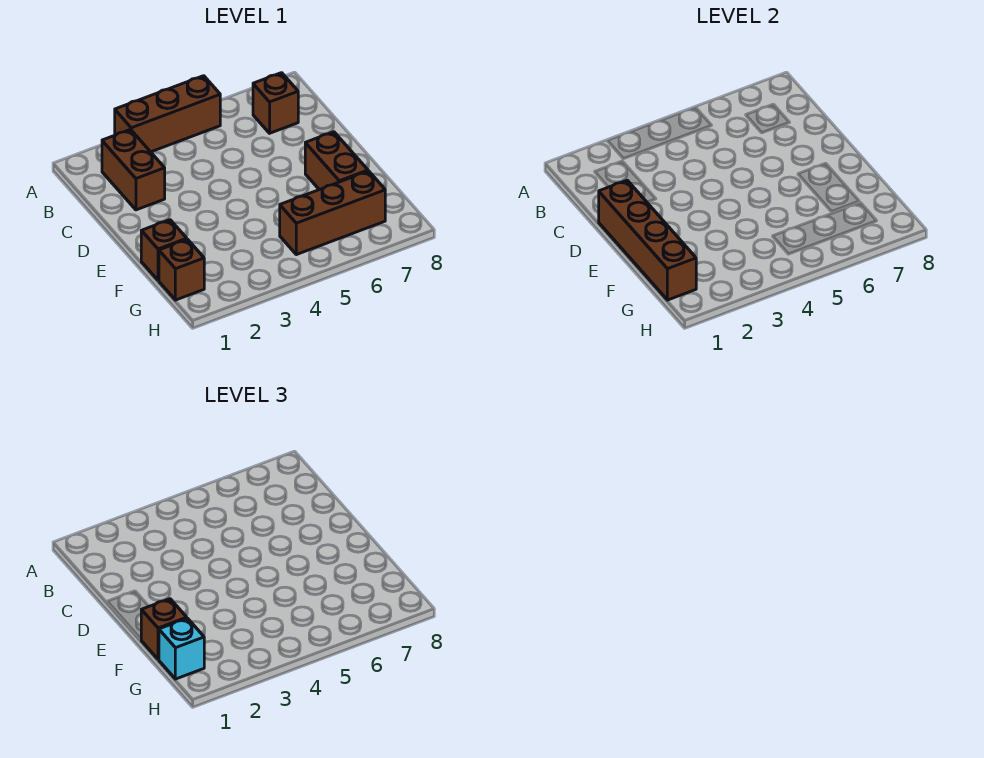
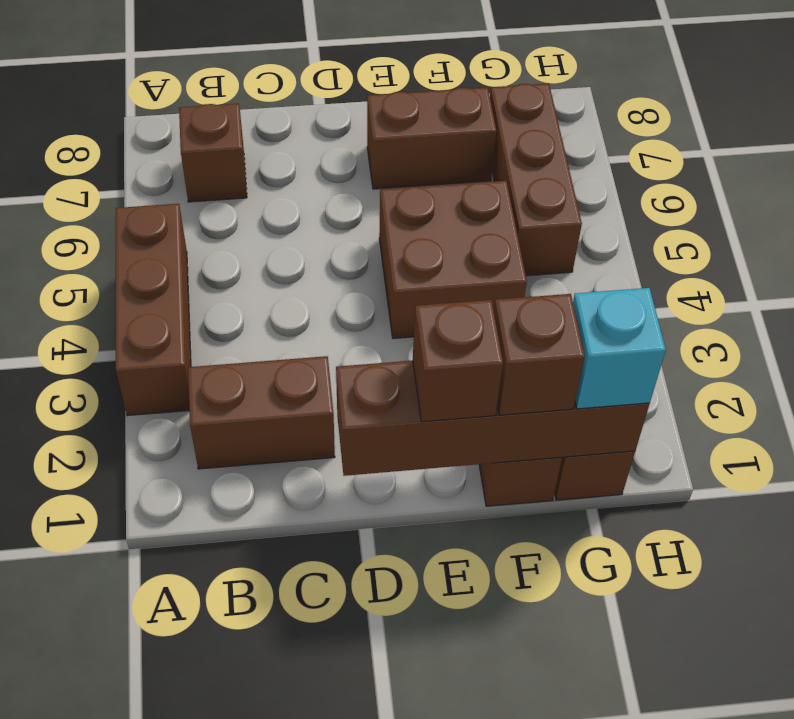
none -> brown brick E1 level 3
none -> brown brick E4:F5 level 1

